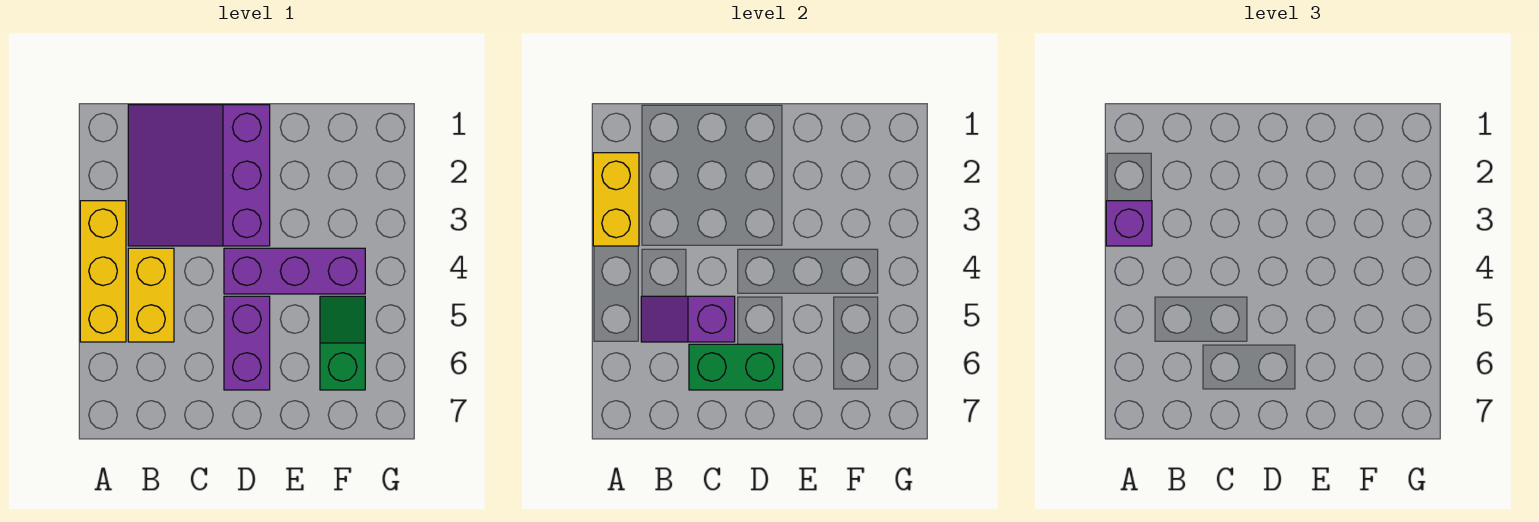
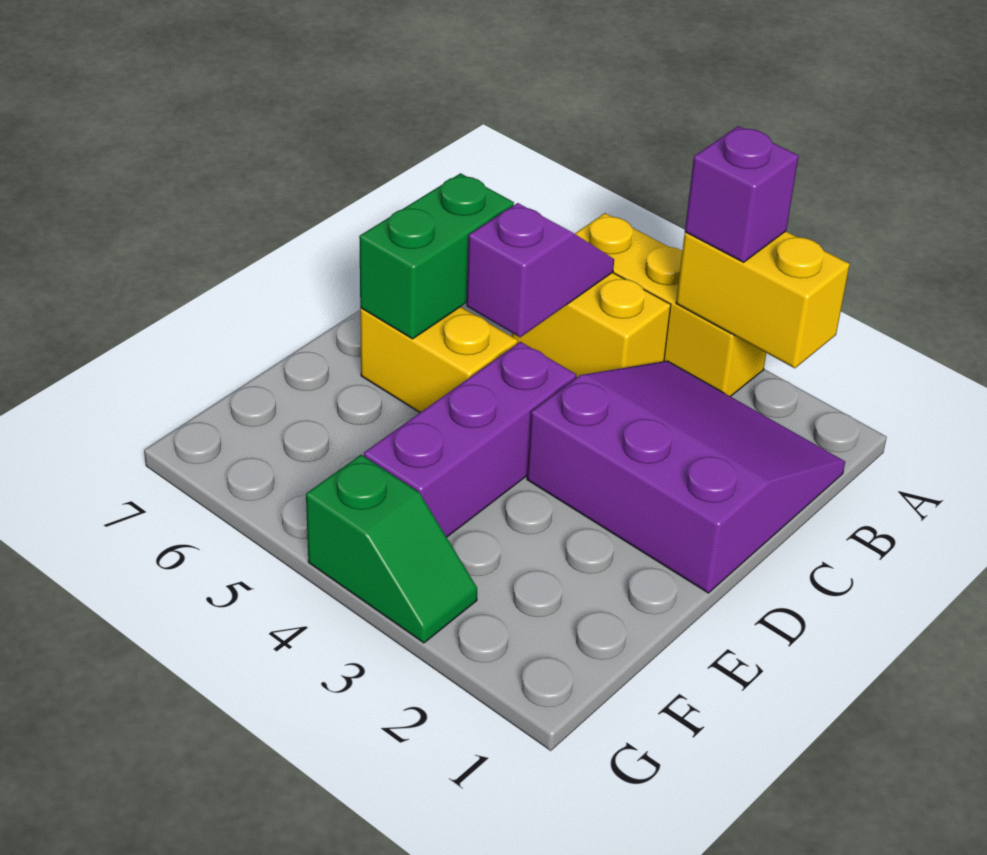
purple brick D5:D6 level 1 -> yellow brick D5:D6 level 1
green slope F5:F6 level 1 top 6 -> green slope G3:G4 level 1 top 4

